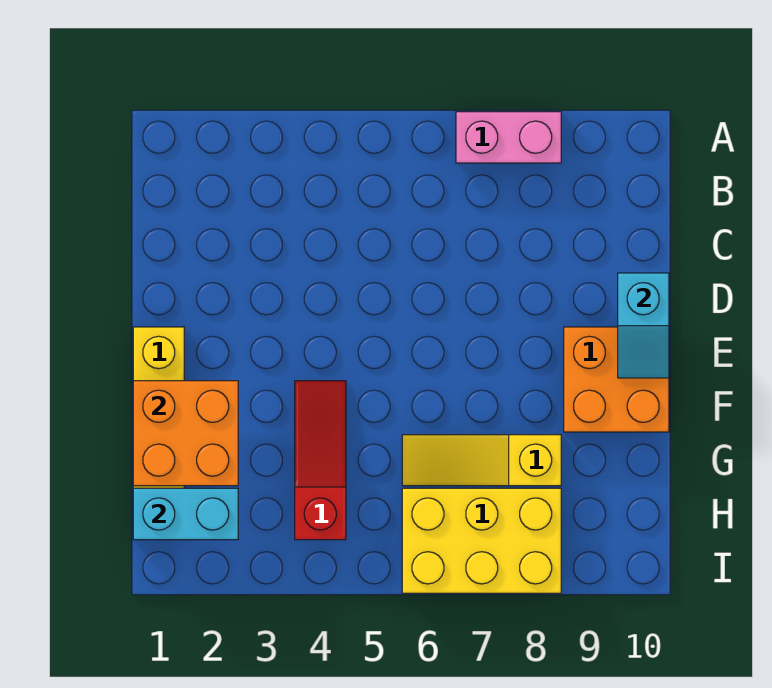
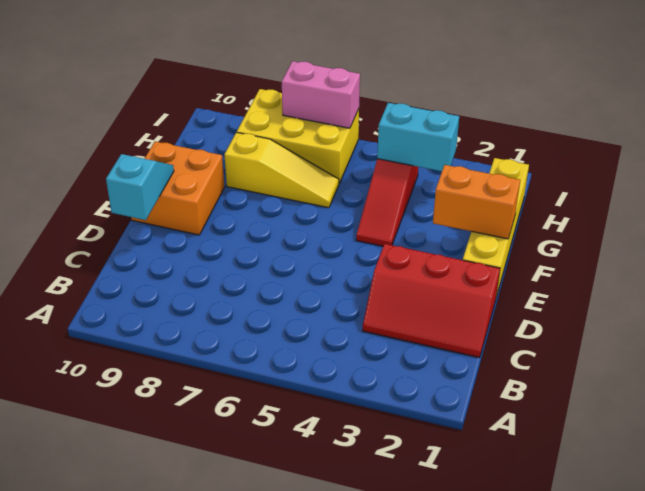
pink brick A7:A8 level 1 -> pink brick I6:I7 level 2
none -> red slope C1:D3 level 1 top D
orange brick F1:G2 level 2 -> orange brick F1:F2 level 2
cyan brick H1:H2 level 2 -> cyan brick H3:H4 level 2

